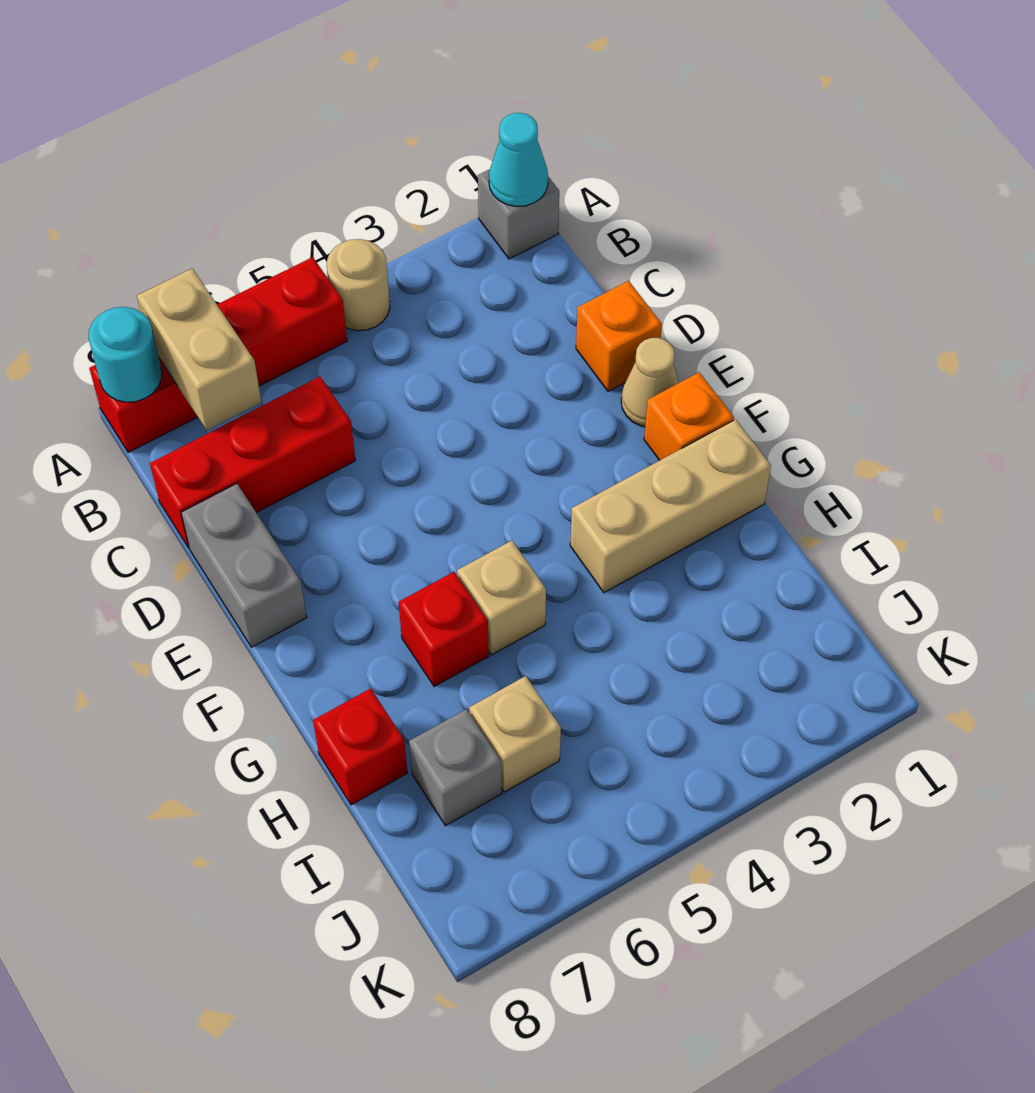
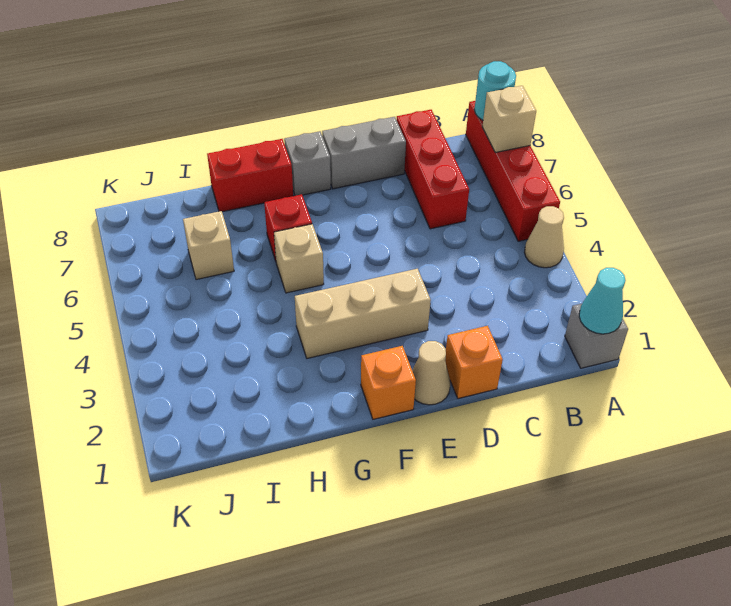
tan round brick A4 level 1 -> tan cone A4 level 1
tan brick A7:B7 level 2 -> tan brick A7 level 2
tan brick G1:G3 level 1 -> tan brick E3:G3 level 1
red brick H8 level 1 -> red brick G8:H8 level 1
grey brick I7 level 1 -> grey brick F8 level 1

